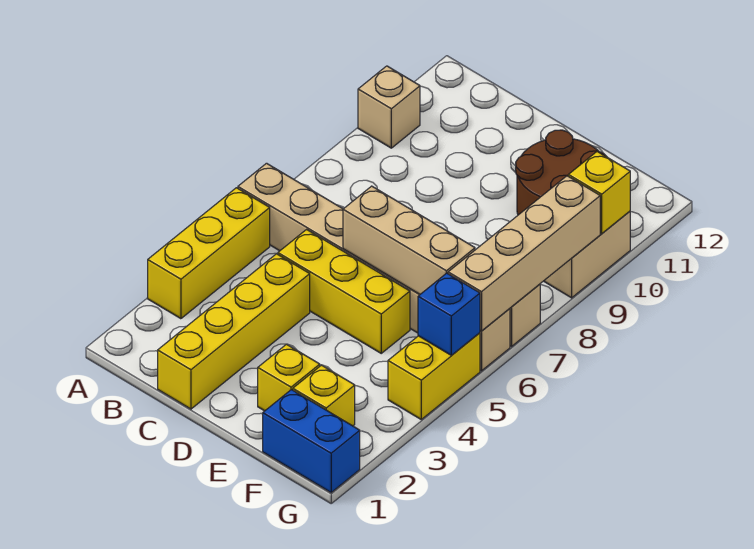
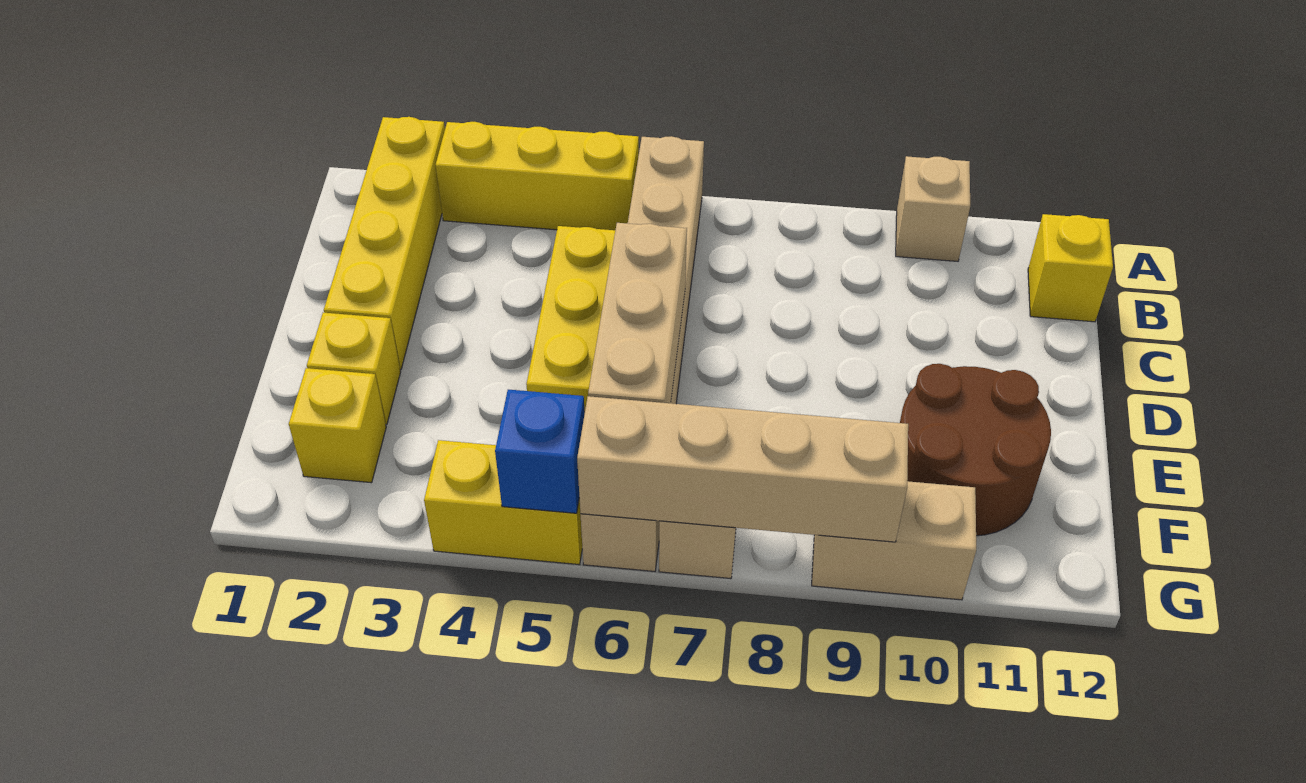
yellow brick C1:C4 level 1 -> yellow brick A2:D2 level 1
blue brick F1:G1 level 1 -> none
yellow brick G10 level 2 -> yellow brick B12 level 1

